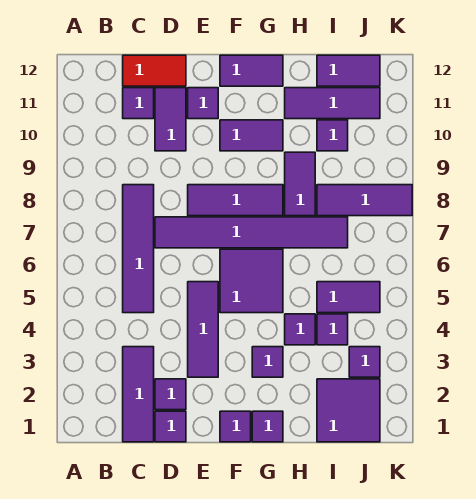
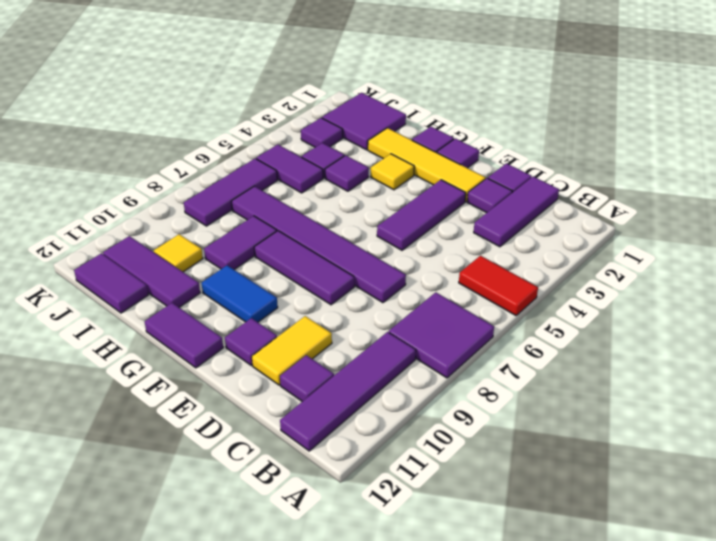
purple tile C5:C8 level 1 -> purple tile B9:B12 level 1
red tile C12:D12 level 1 -> red tile A5:B5 level 1
purple tile D10:D11 level 1 -> yellow tile D10:D11 level 1
none -> yellow tile E2:H2 level 1
purple tile F5:G6 level 1 -> purple tile A7:B8 level 1
purple tile F10:G10 level 1 -> blue tile F10:G10 level 1
purple tile G3 level 1 -> yellow tile G3 level 1
purple tile I8:K8 level 1 -> purple tile J6:J8 level 1
purple tile I10 level 1 -> yellow tile I10 level 1

